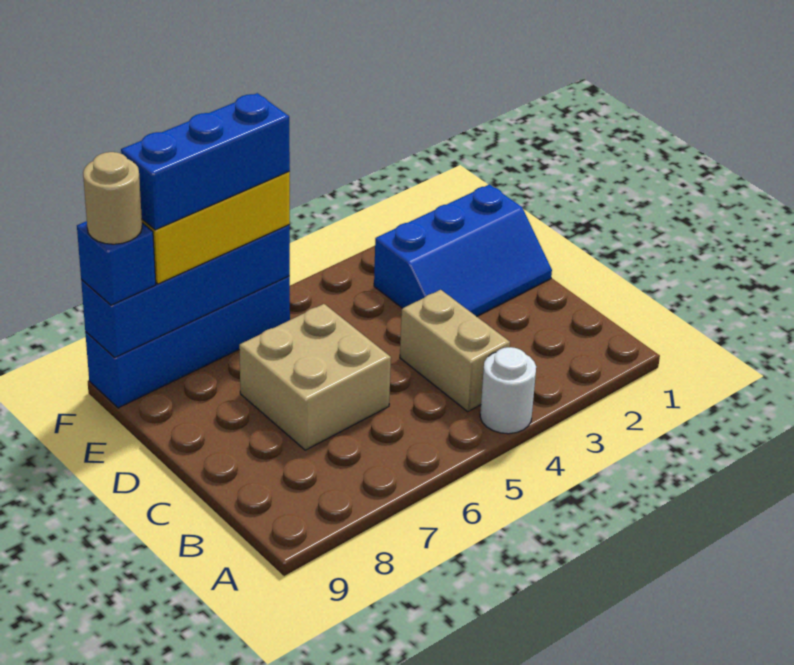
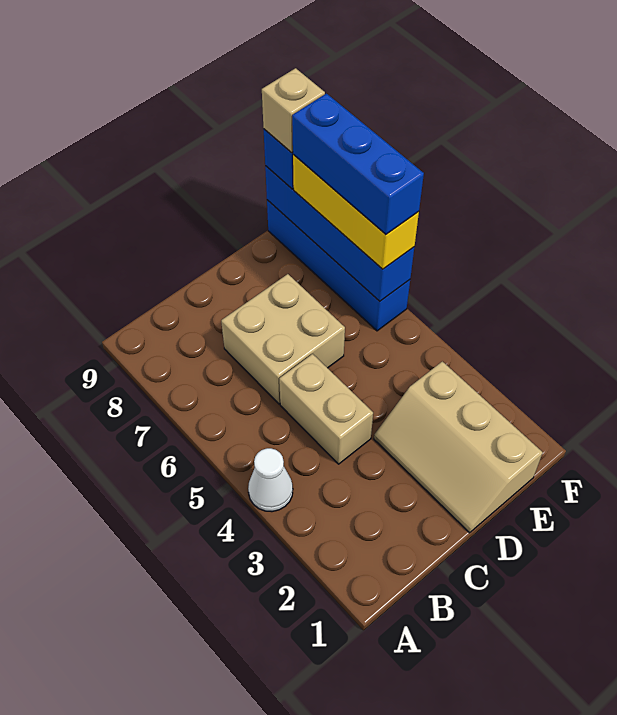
white round brick A4 level 1 -> white cone A4 level 1
tan brick B4:C4 level 1 -> tan brick C4:C5 level 1
blue slope D1:E3 level 1 top E -> tan slope D1:E3 level 1 top E
tan round brick F9 level 4 -> tan brick F9 level 4

